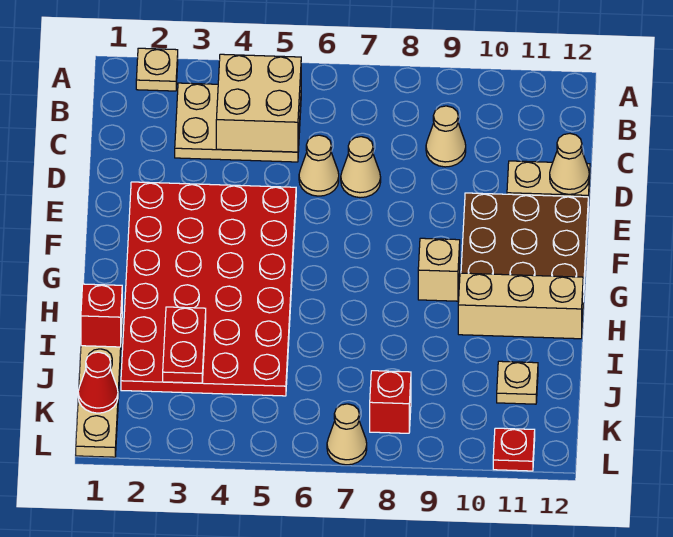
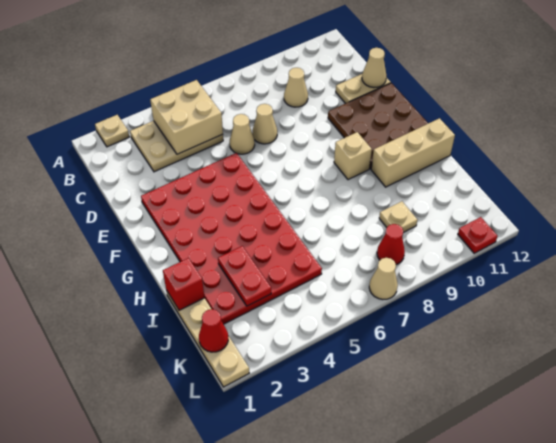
tan plate J11 level 1 -> tan plate J9 level 1
red brick K8 level 1 -> red cone K8 level 1

